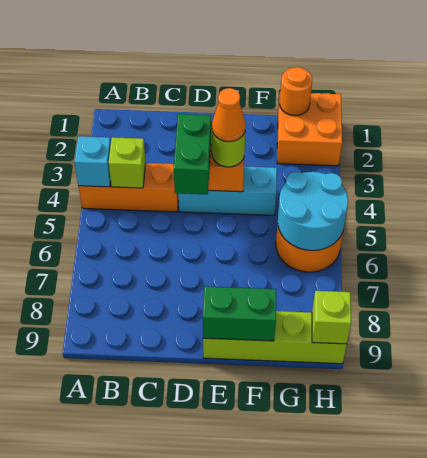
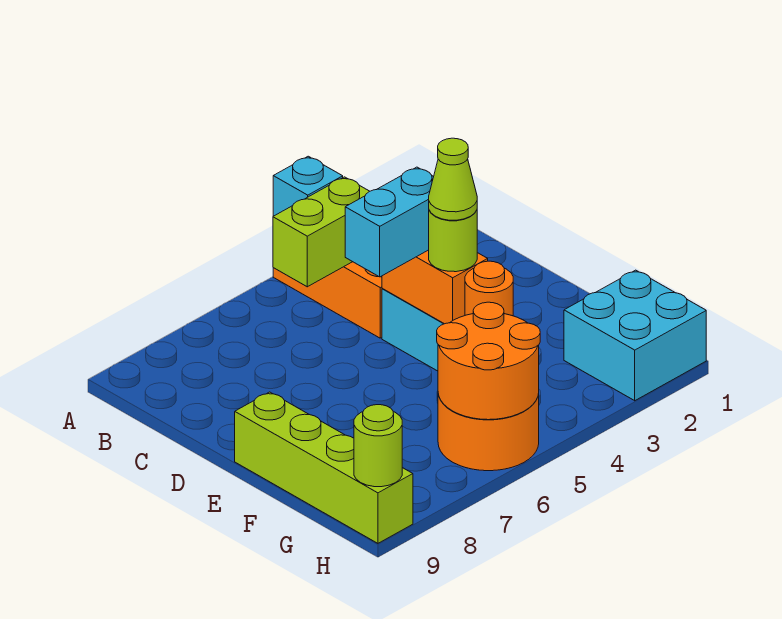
lime brick B4 level 2 -> lime brick B4:B5 level 2
green brick D4:D5 level 3 -> cyan brick D4:D5 level 3
orange cone E4 level 4 -> lime cone E4 level 4
green brick E9:F9 level 2 -> none
orange brick G1:H2 level 1 -> cyan brick G1:H2 level 1
orange round brick G1 level 2 -> orange round brick F4 level 2
cyan round brick G5:H6 level 2 -> orange round brick G5:H6 level 2
lime brick H9 level 2 -> lime round brick H9 level 2

